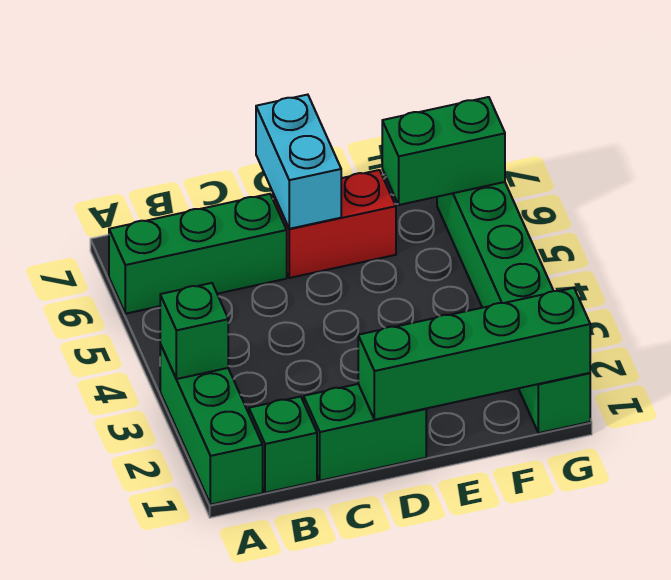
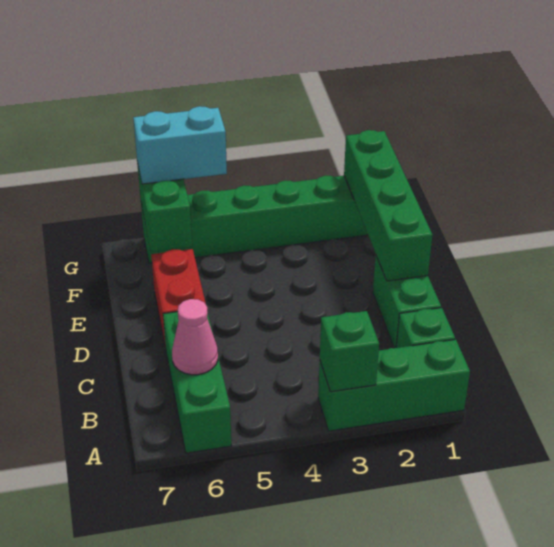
none -> pink cone B6 level 2
cyan brick D6:D7 level 2 -> cyan brick G5:G6 level 3

